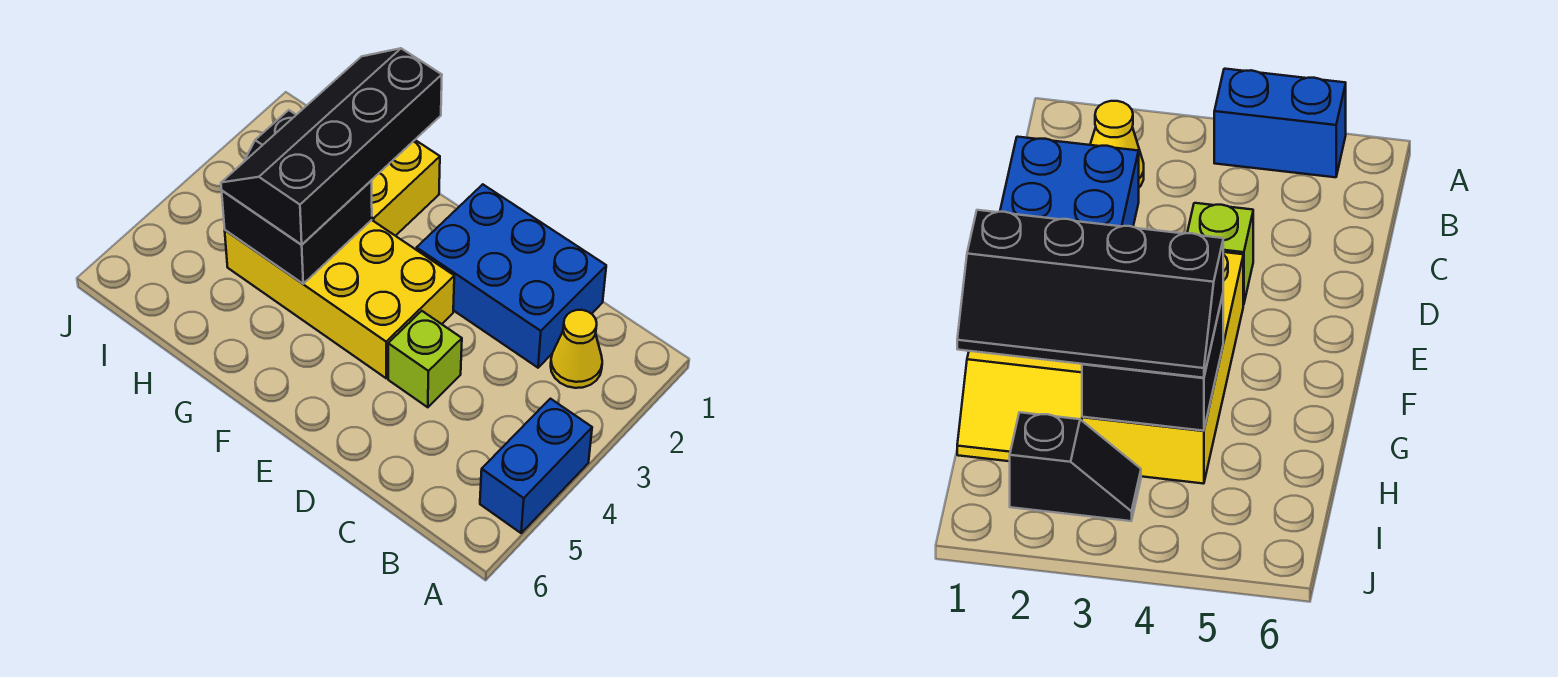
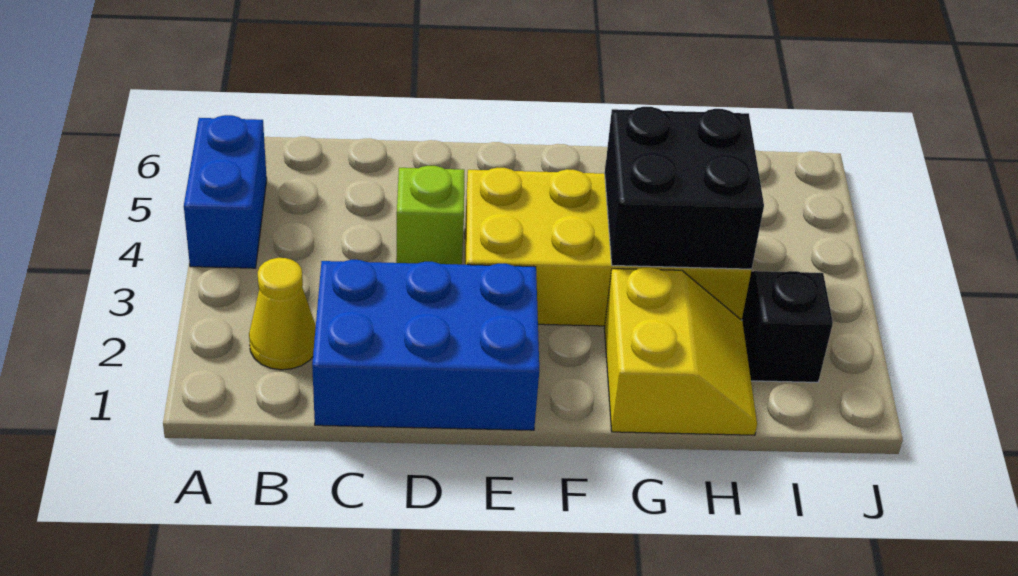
black slope G1:H4 level 3 top G -> none

